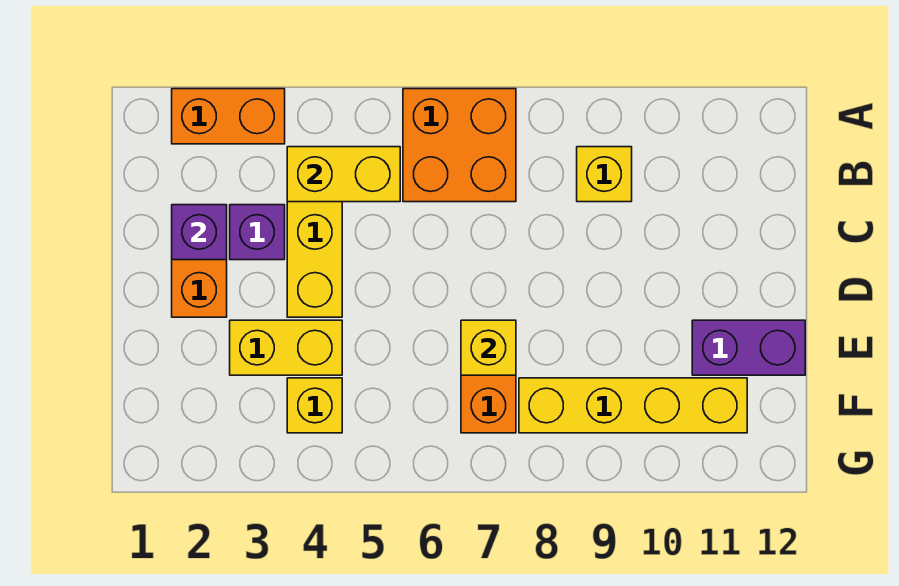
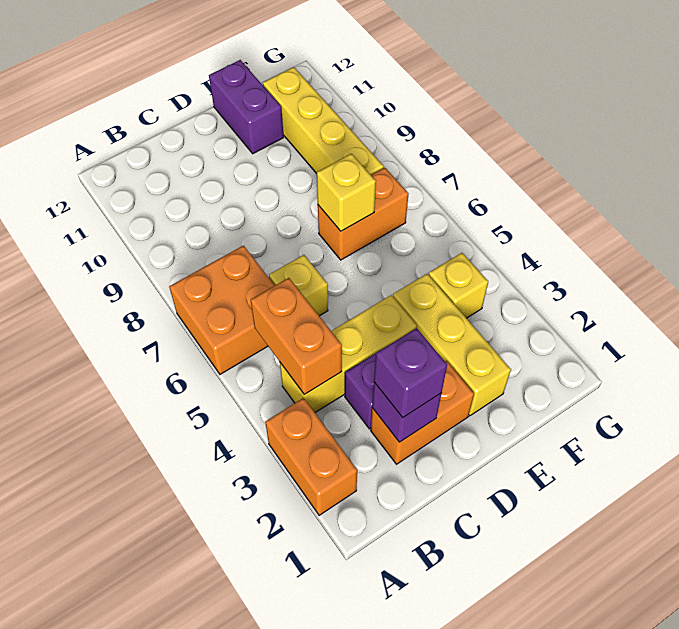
yellow brick B4:B5 level 2 -> orange brick B4:B5 level 2
yellow brick B9 level 1 -> yellow brick C6 level 1
none -> purple brick C2 level 3
yellow brick E3:E4 level 1 -> yellow brick E2:E4 level 1

